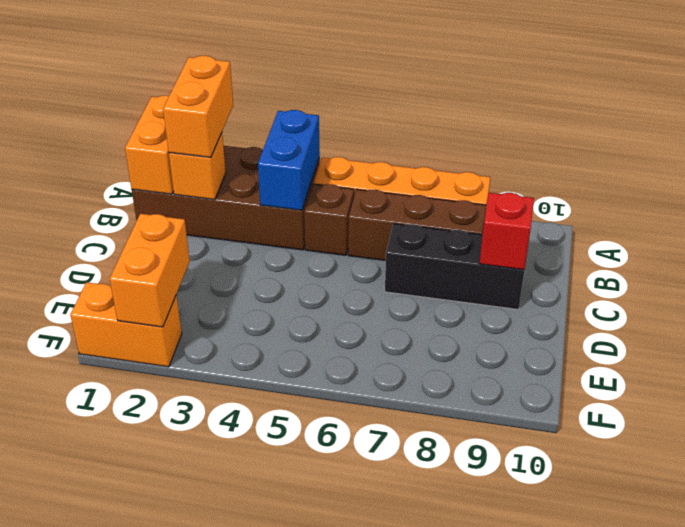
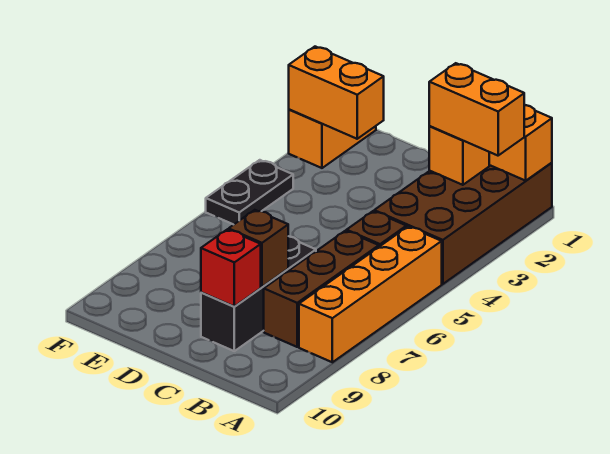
blue brick A4:B4 level 2 -> none
none -> brown brick C8 level 2
none -> black plate F4:F5 level 1

